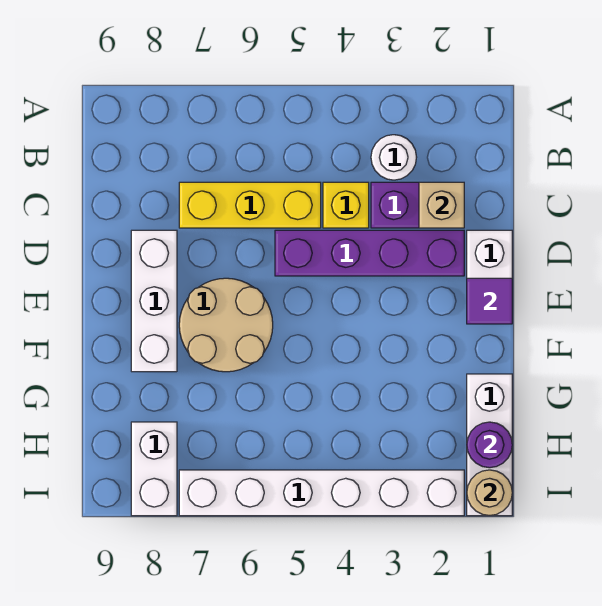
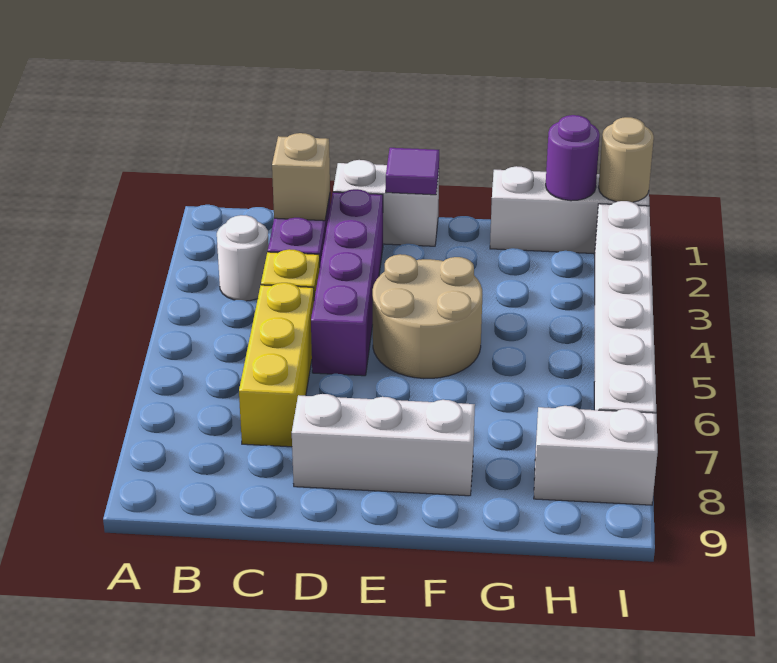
tan round brick E6:F7 level 1 -> tan round brick E4:F5 level 1

